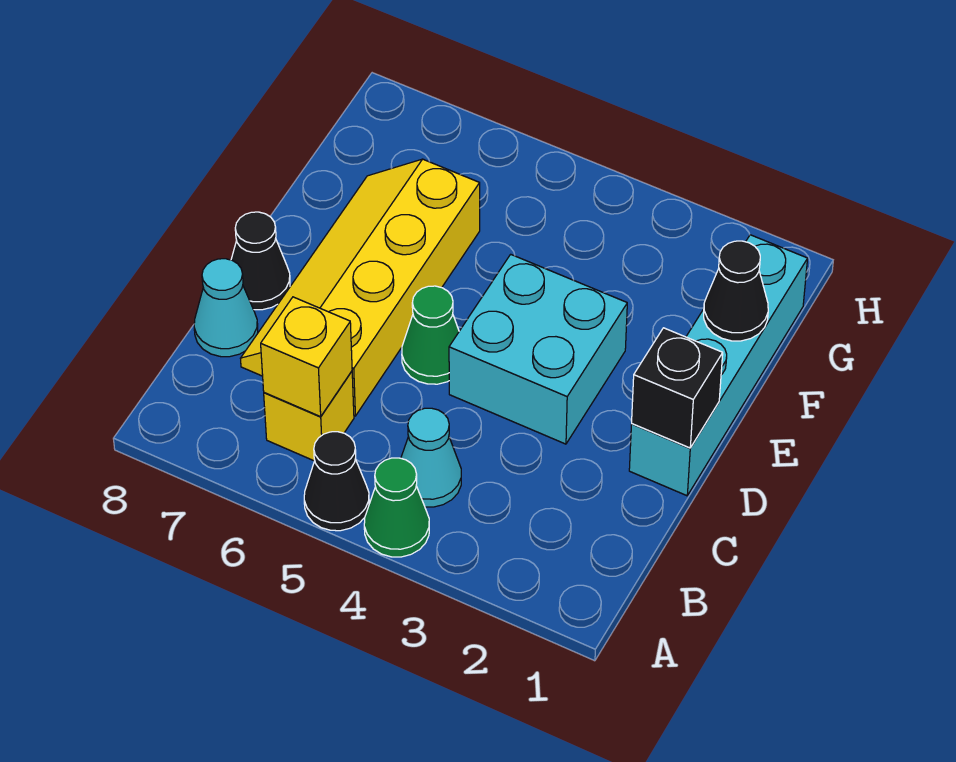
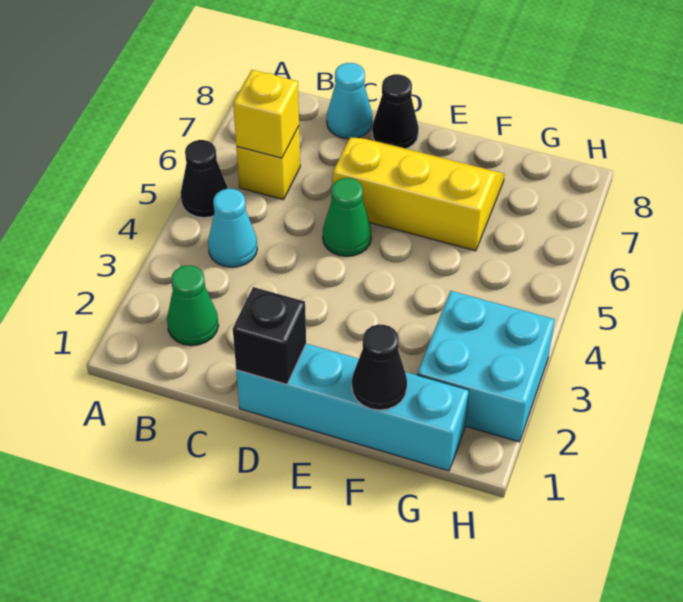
green cone A4 level 1 -> green cone B2 level 1
yellow slope C6:F7 level 1 top 6 -> yellow slope D6:F7 level 1 top 6
cyan brick D3:E4 level 1 -> cyan brick G2:H3 level 1

